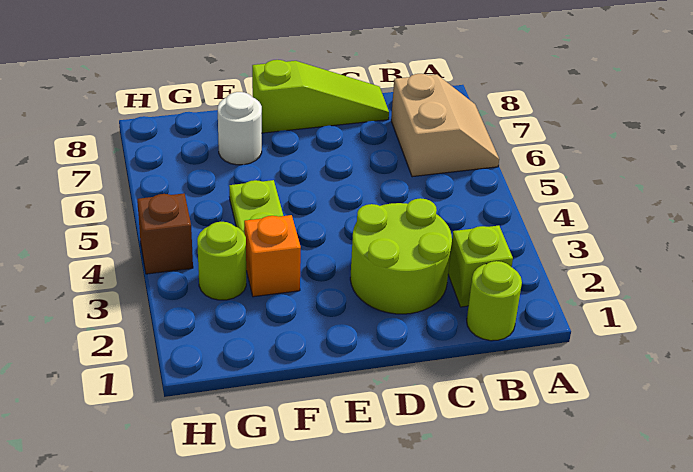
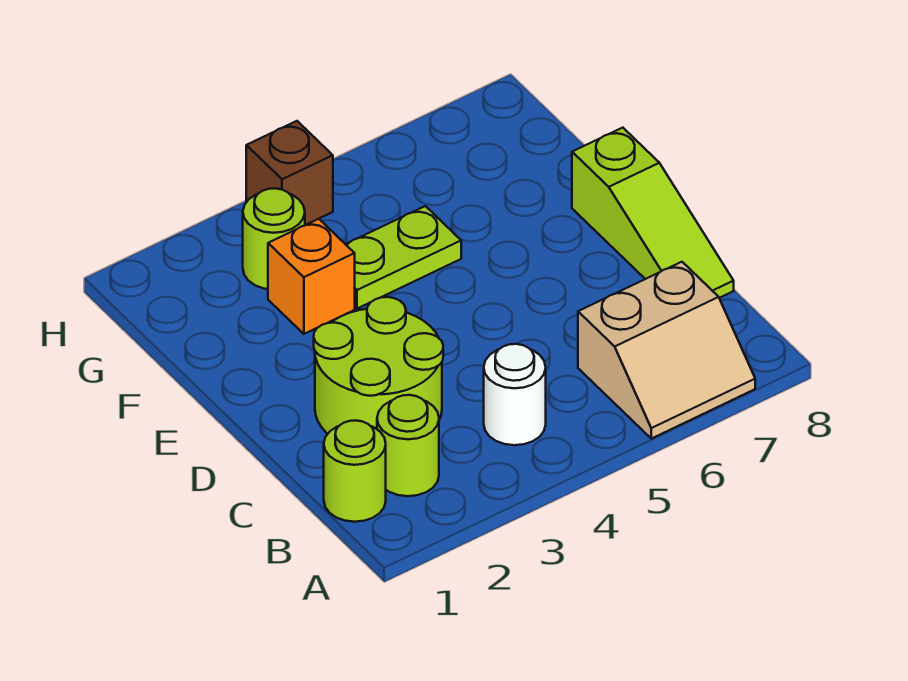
lime brick B2 level 1 -> lime round brick B2 level 1
white round brick F7 level 1 -> white round brick B4 level 1

